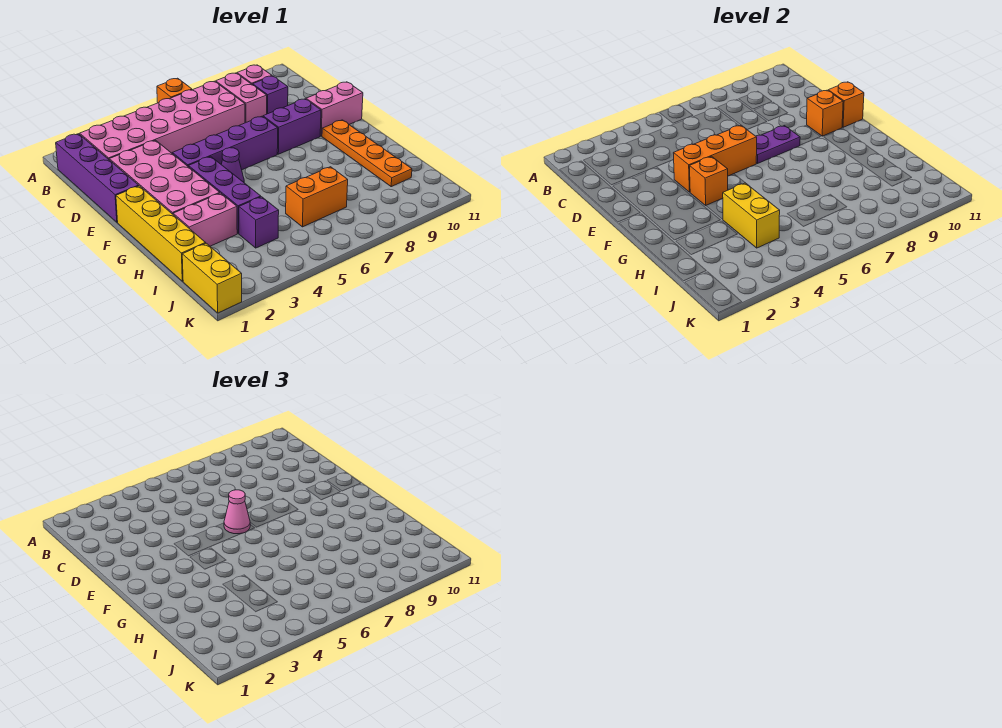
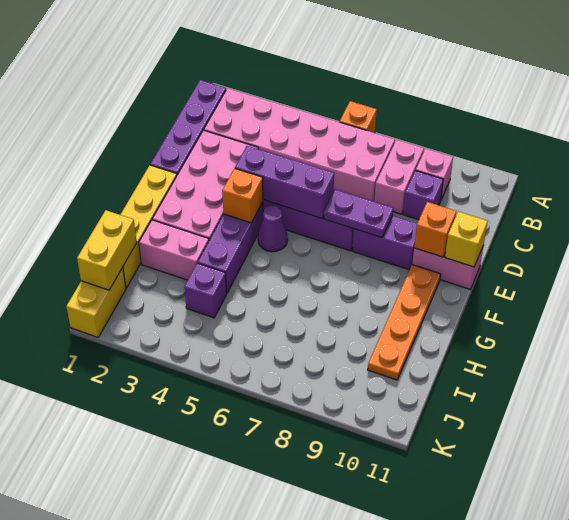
orange brick E4:E6 level 2 -> purple brick E4:E6 level 2
pink cone E6 level 3 -> none
orange brick E11 level 2 -> yellow brick E11 level 2
yellow brick H4:I4 level 2 -> yellow brick I1:J1 level 2
orange brick I6:I7 level 1 -> none

